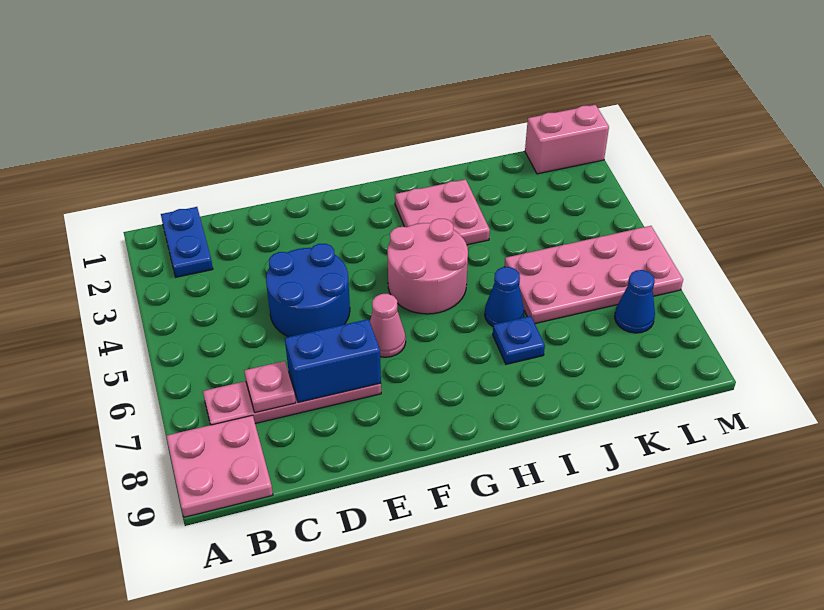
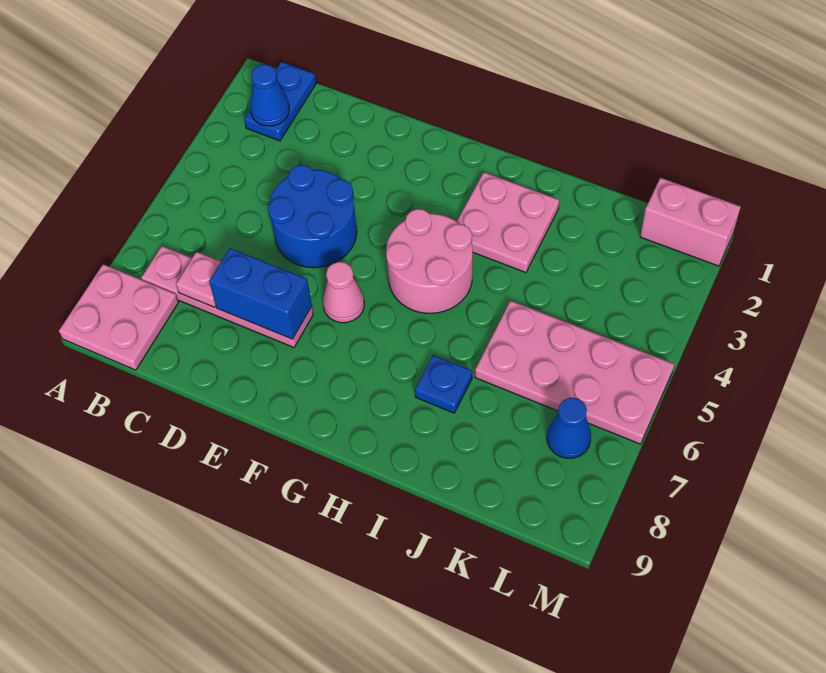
blue cone I6 level 1 -> blue cone B2 level 2

